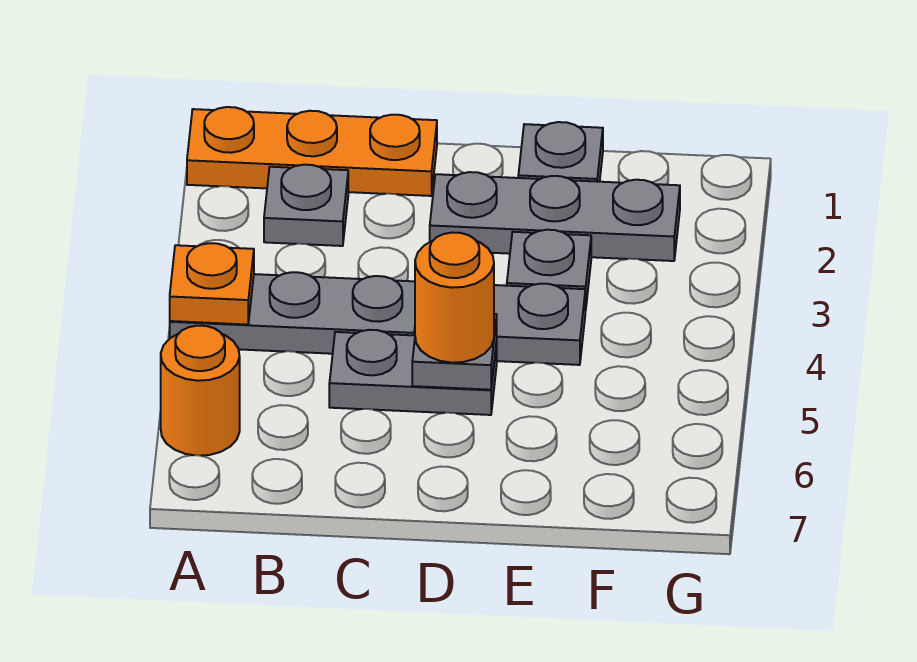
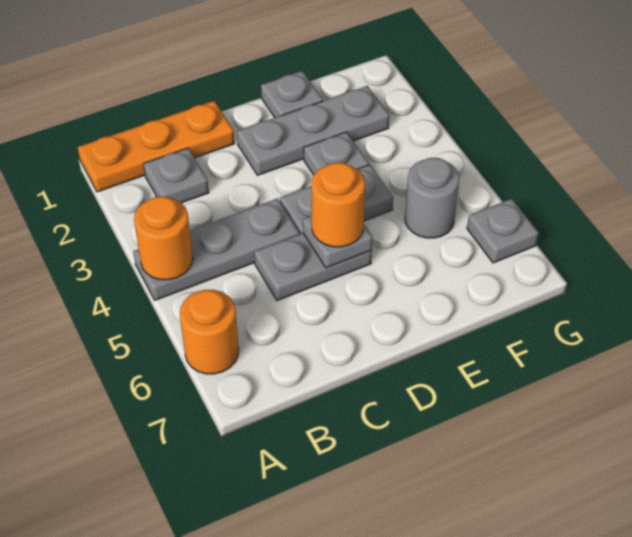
orange plate A4 level 2 -> orange round brick A4 level 2
none -> grey round brick F5 level 1
none -> grey plate G6 level 1

